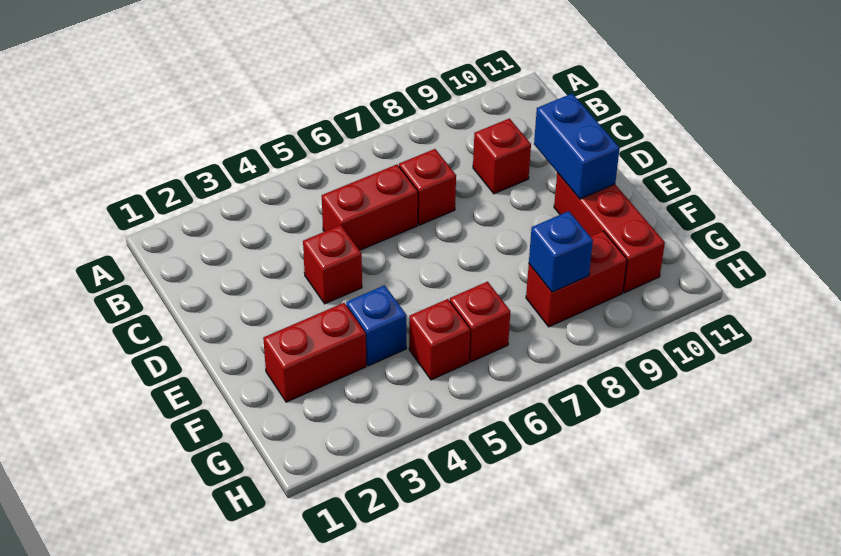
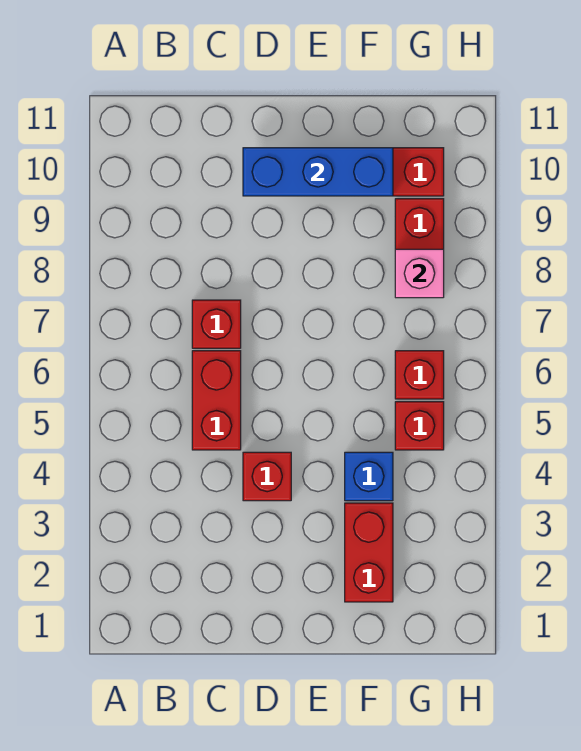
red brick C9 level 1 -> none
blue brick D10:E10 level 2 -> blue brick D10:F10 level 2
blue brick G8 level 2 -> pink brick G8 level 2

